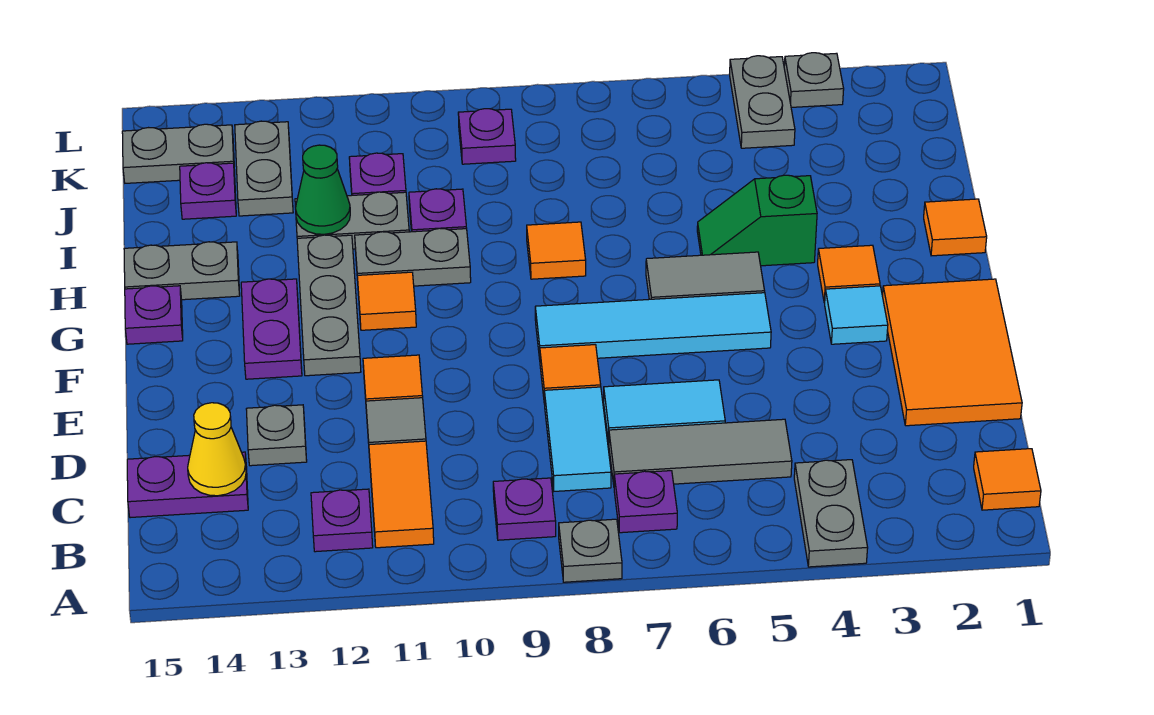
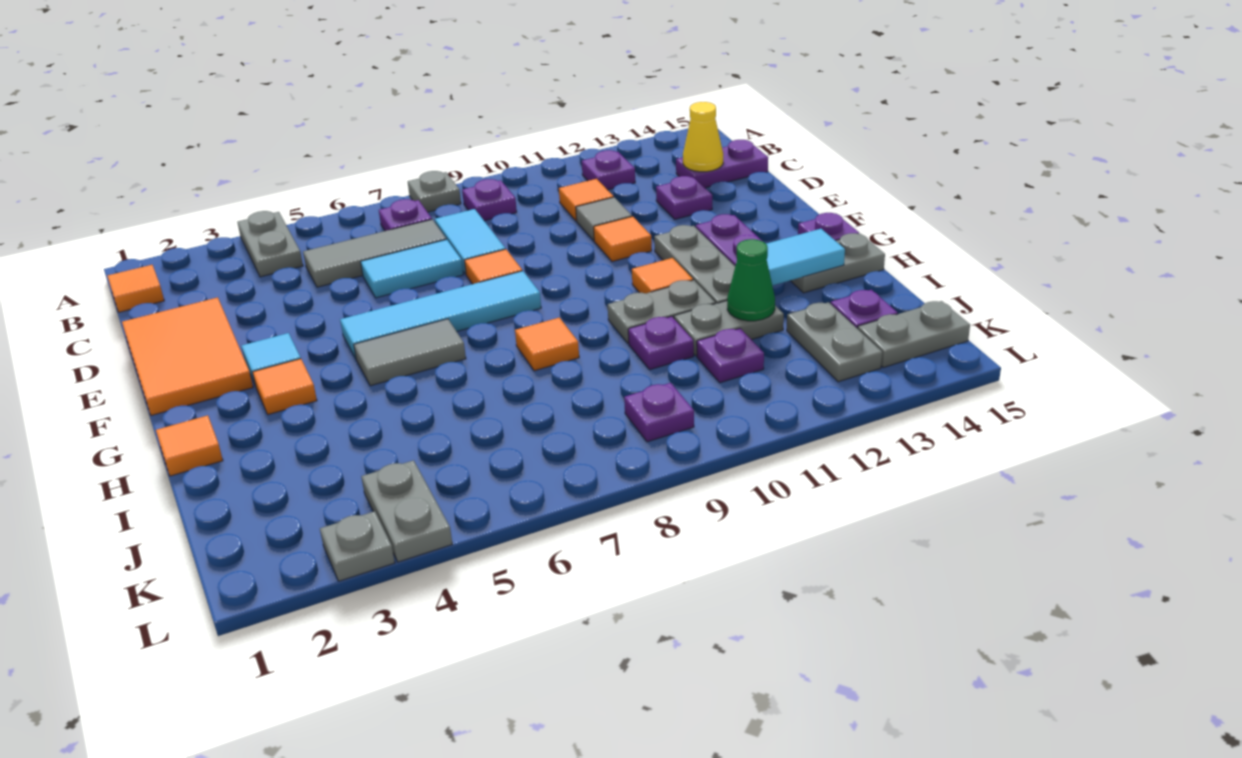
orange tile B11:C11 level 1 -> orange tile C11 level 1
grey plate D13 level 1 -> purple plate D13 level 1
green slope H4:H5 level 1 top 4 -> none
none -> cyan tile H13:H14 level 2

